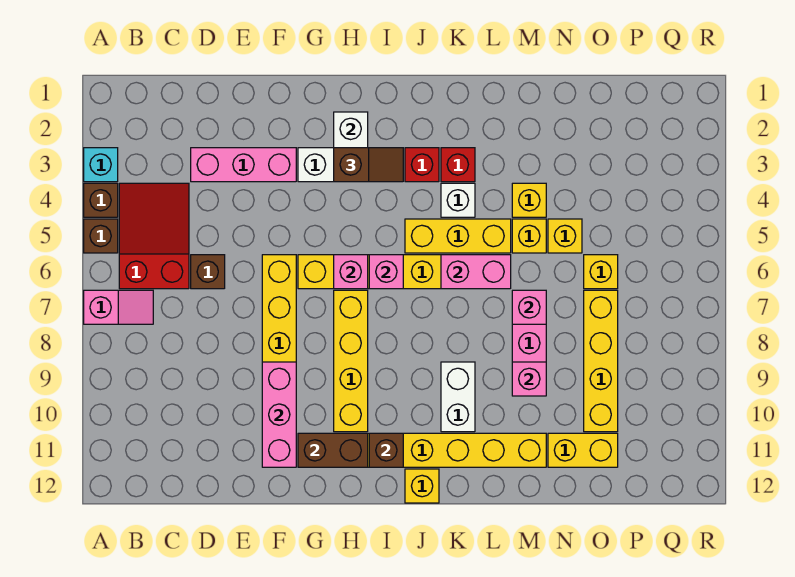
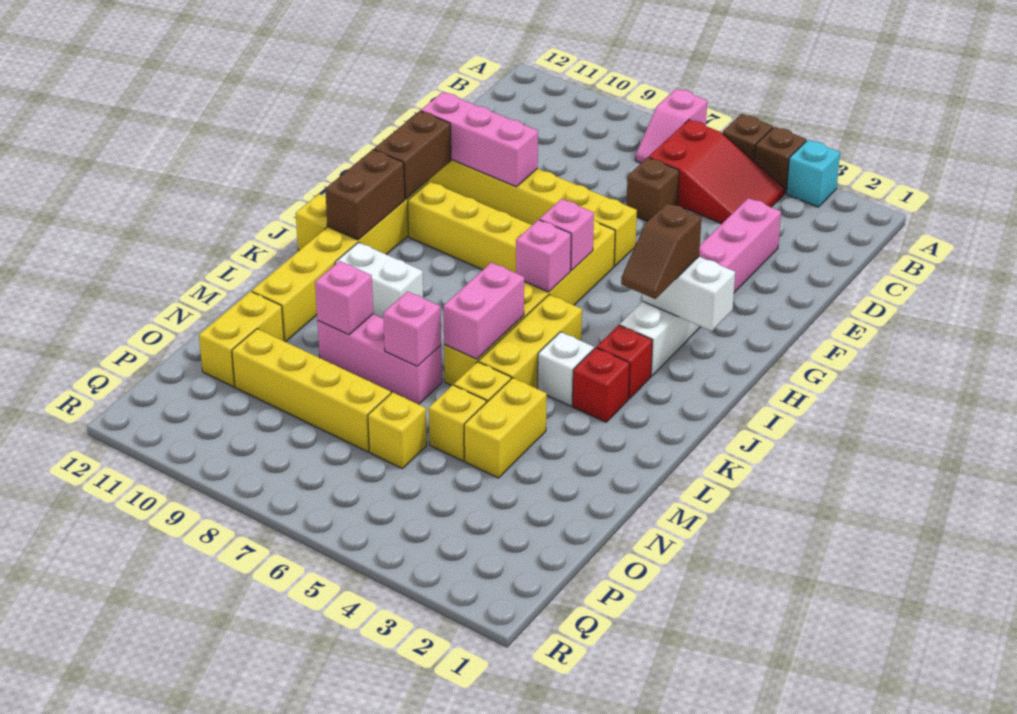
brown brick I11 level 2 -> brown brick I11:J11 level 2
yellow brick M4 level 1 -> yellow brick M4:N4 level 1

